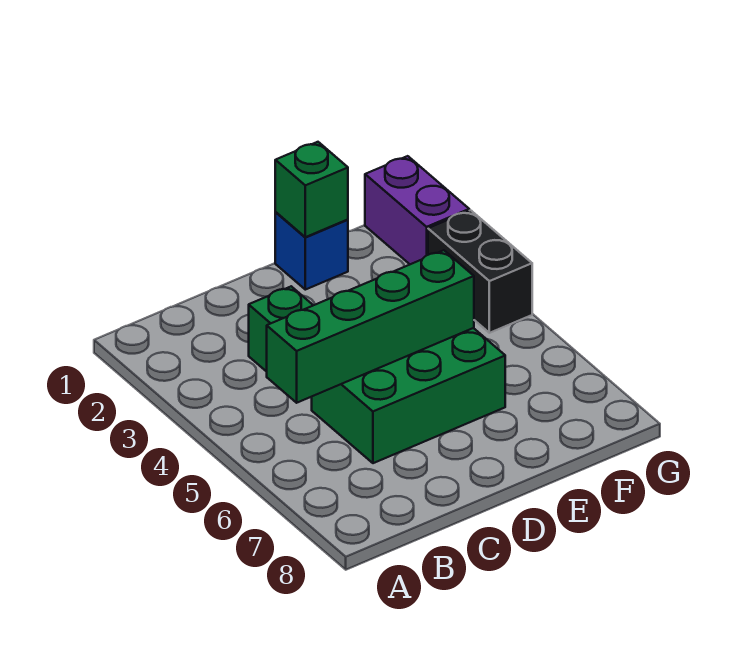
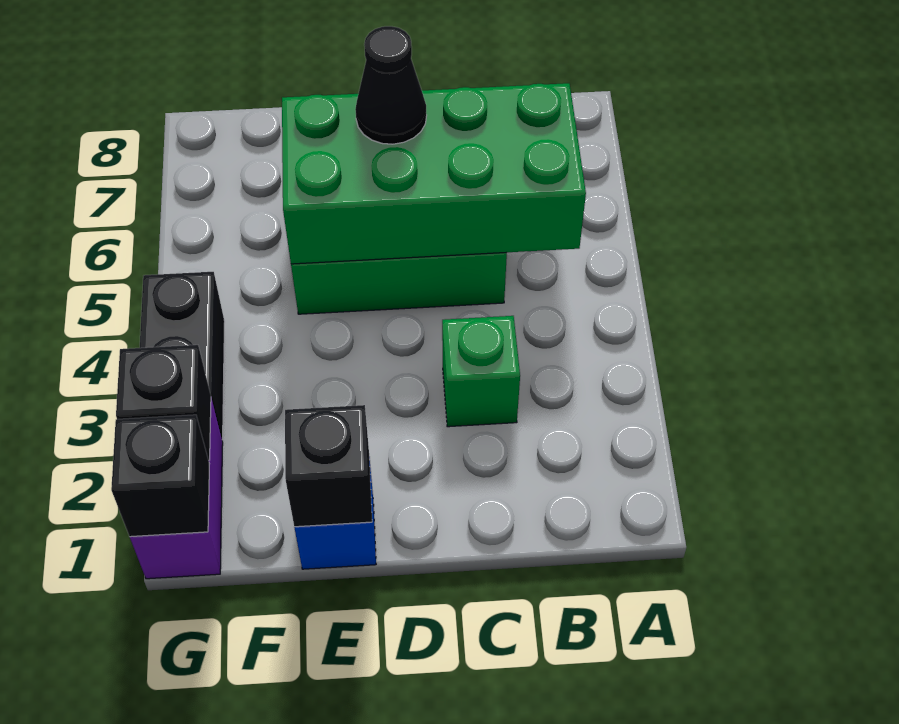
green brick B5:E5 level 2 -> green brick B5:E6 level 2
none -> black cone D6 level 3
green brick E1 level 2 -> black brick E1 level 2
none -> black brick G1 level 2
none -> black brick G2 level 2

